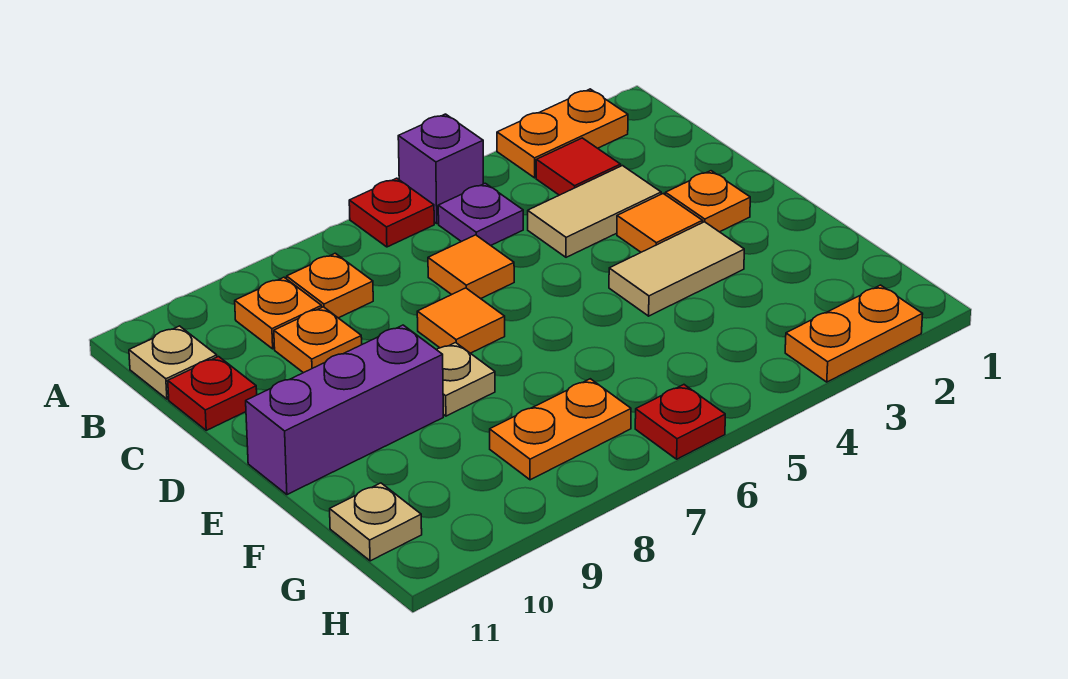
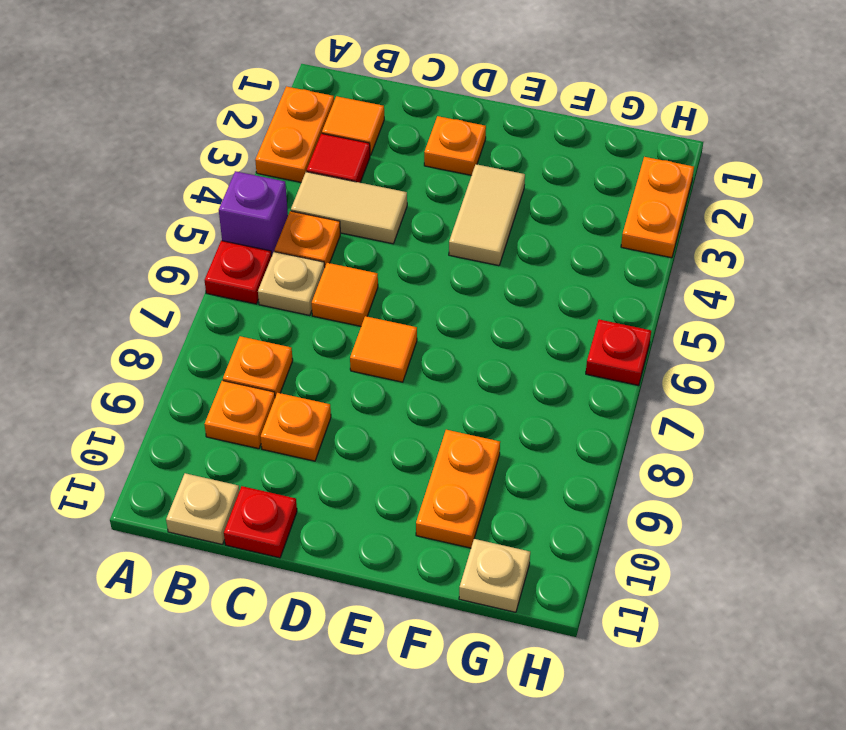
purple plate B5 level 1 -> orange plate B5 level 1
tan tile C3:C4 level 1 -> tan tile B4:C4 level 1
orange tile D3 level 1 -> orange tile B2 level 1
tan plate E8 level 1 -> tan plate B6 level 1
purple brick E9:E11 level 1 -> none
orange plate G7:G8 level 1 -> orange plate F9:F10 level 1

